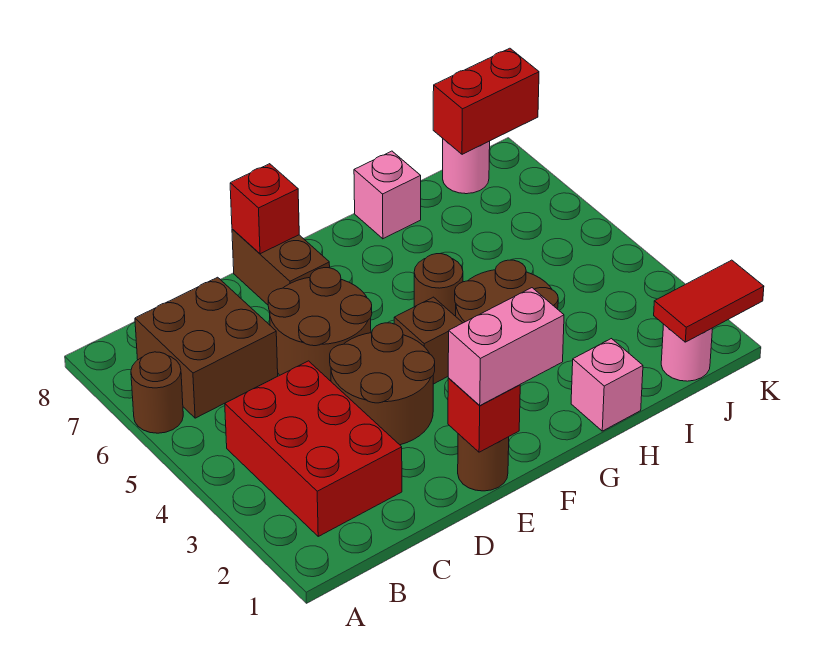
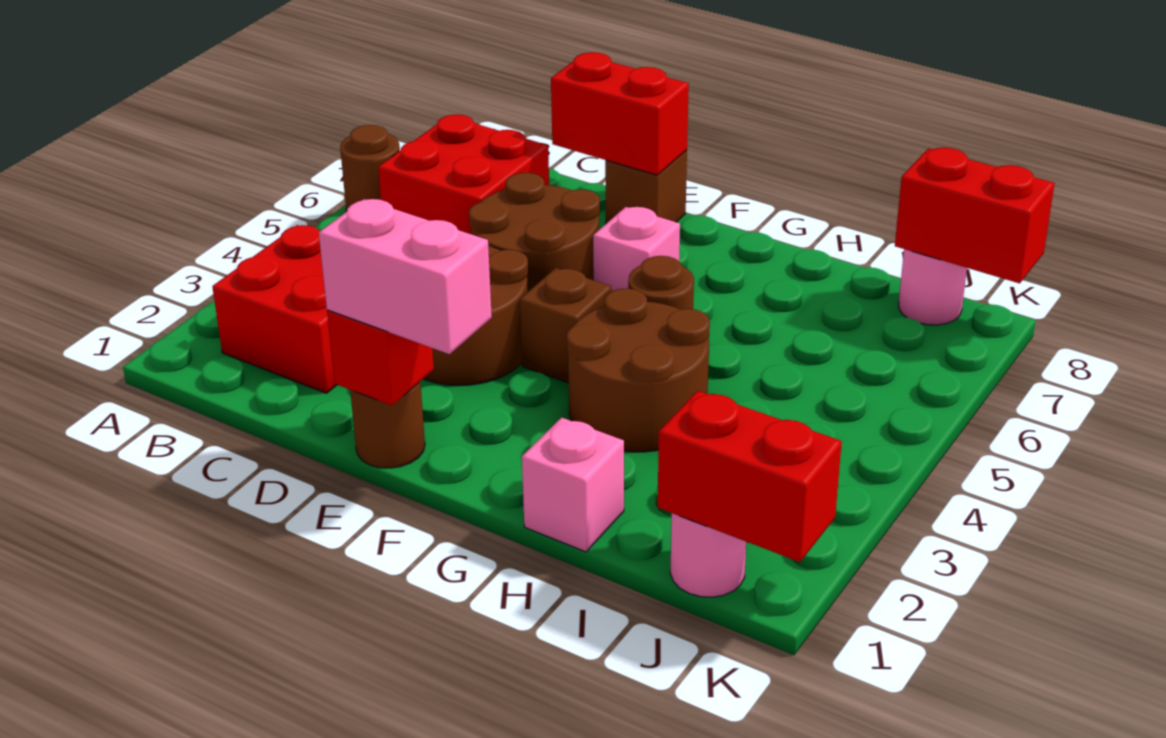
red brick B2:C4 level 1 -> red brick B2:C3 level 1
brown brick B6:C7 level 1 -> red brick B6:C7 level 1
brown brick E7:E8 level 1 -> brown brick E8 level 1
red brick E8 level 2 -> red brick D8:E8 level 2
pink brick H8 level 1 -> pink brick F6 level 1
red tile J1:K1 level 2 -> red brick J1:K1 level 2

